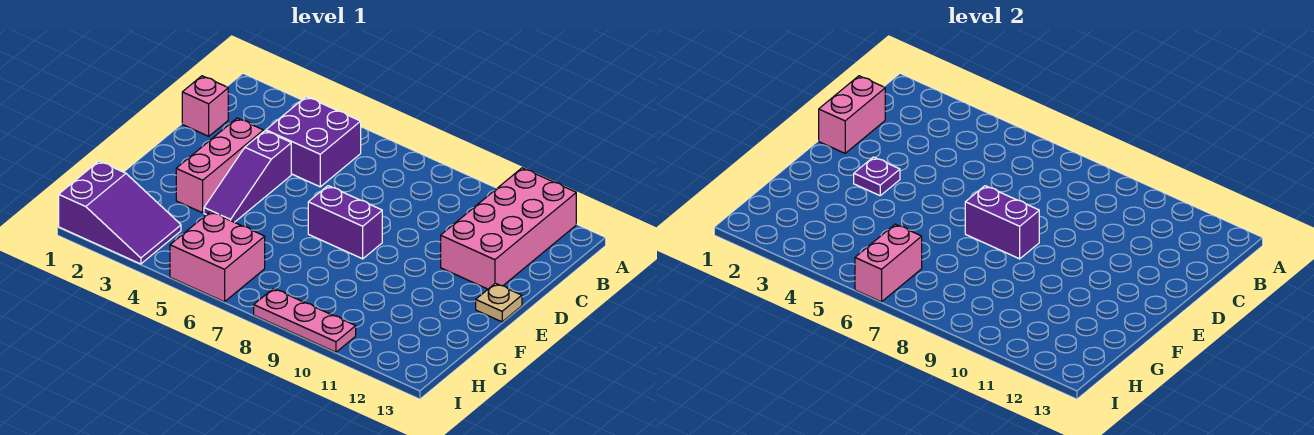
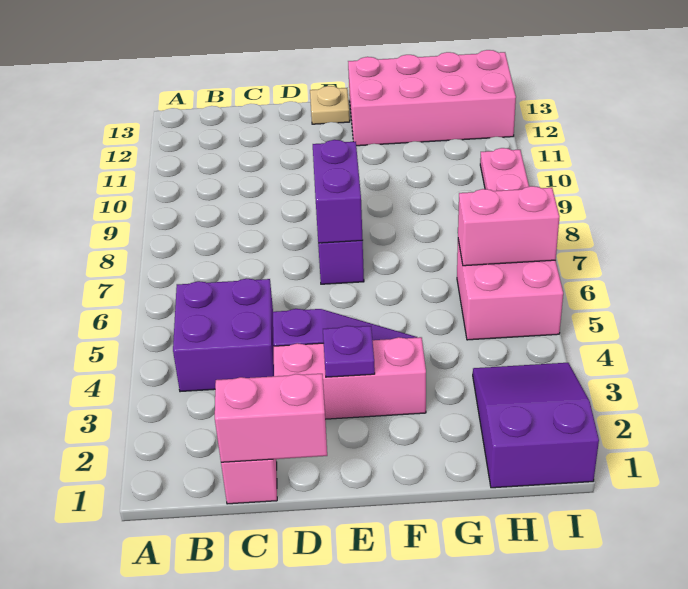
pink brick A11:D12 level 1 -> pink brick F12:I13 level 1

